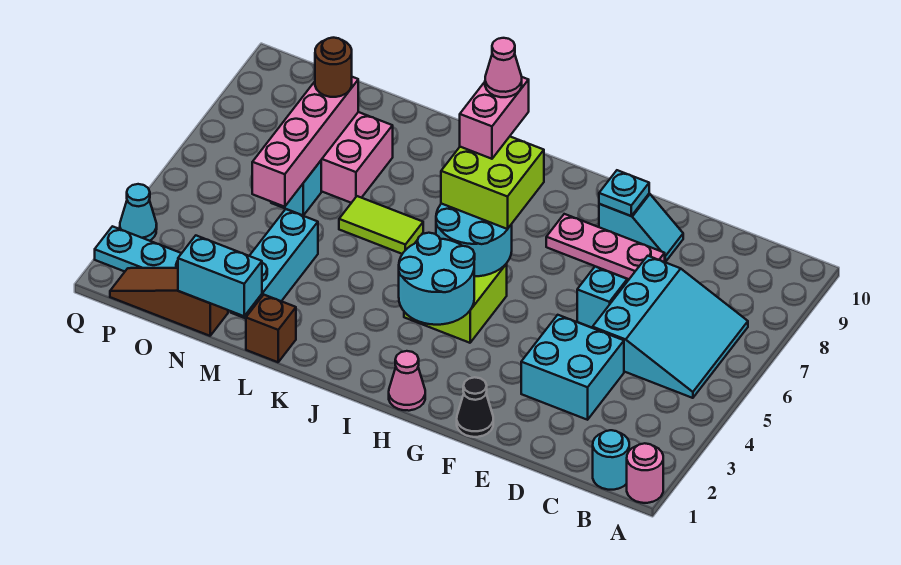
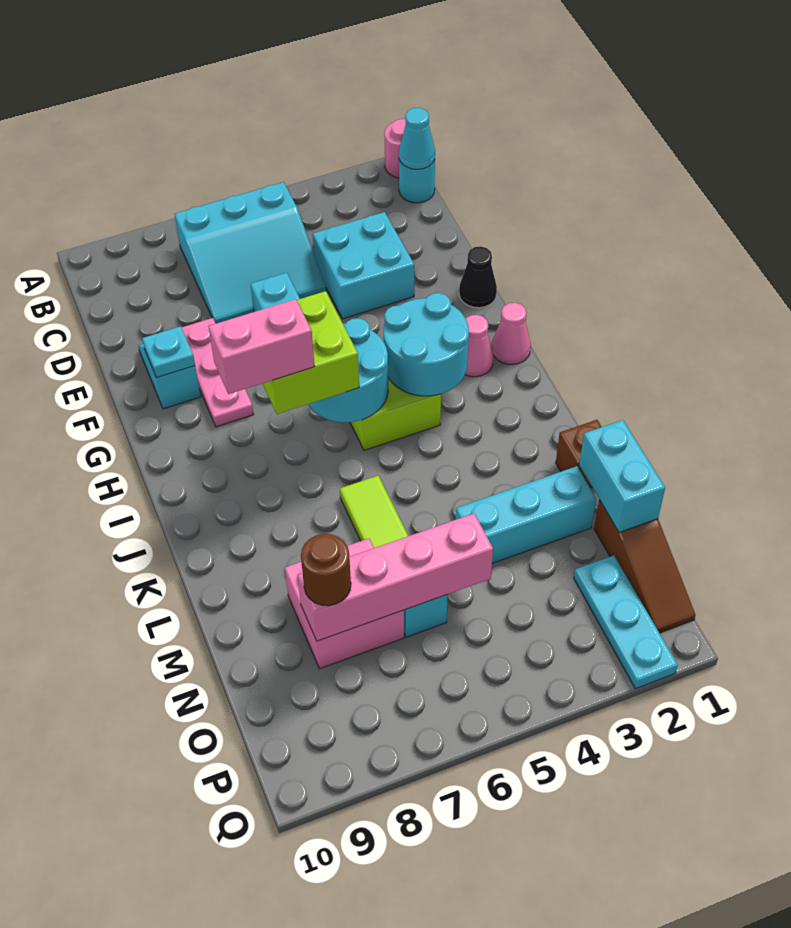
cyan slope B5:D7 level 1 top D -> cyan slope B5:D7 level 1 top B
pink cone I8 level 5 -> pink cone H2 level 1
cyan cone Q3 level 1 -> cyan cone B1 level 2

